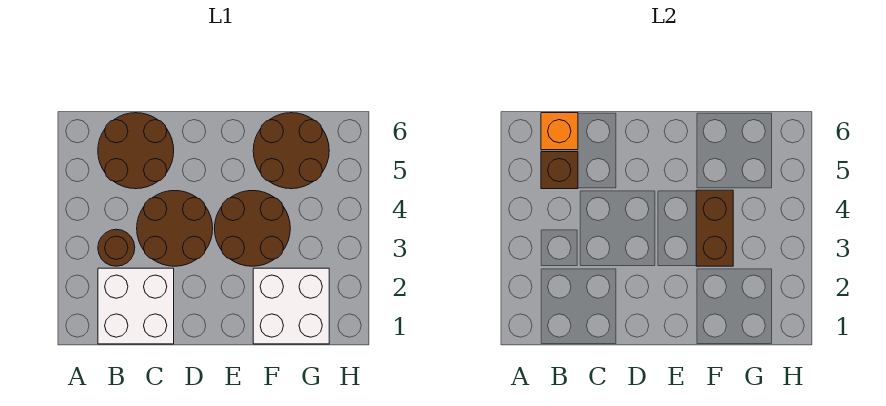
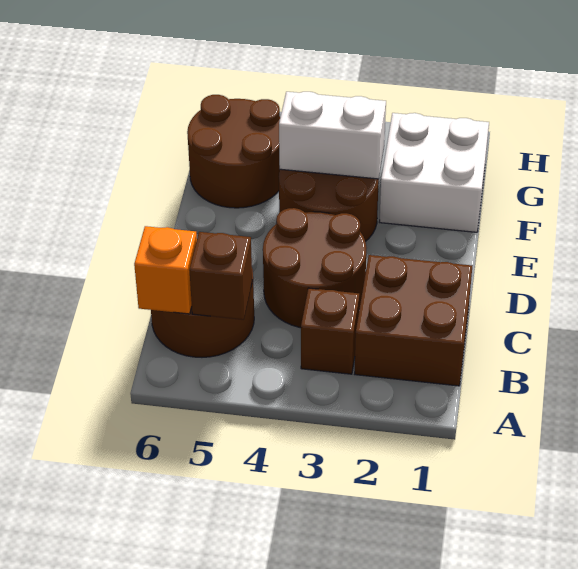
white brick B1:C2 level 1 -> brown brick B1:C2 level 1
brown round brick B3 level 1 -> brown brick B3 level 1
brown brick F3:F4 level 2 -> white brick F3:F4 level 2

